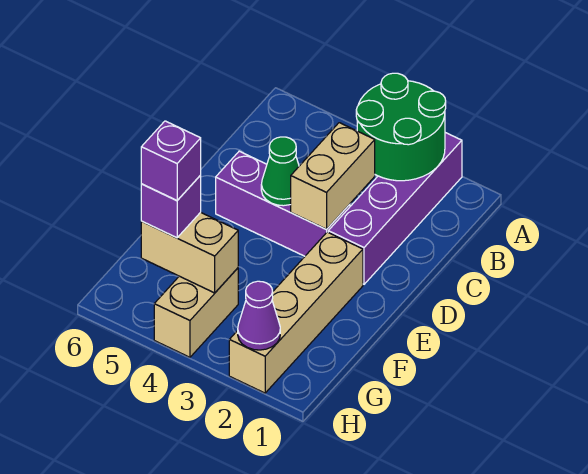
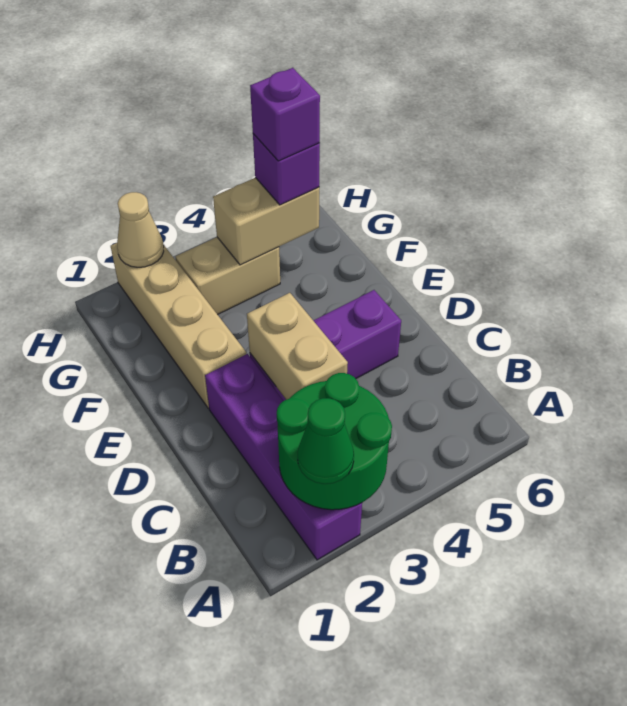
green cone D4 level 2 -> green cone A2 level 3
tan brick G4:H4 level 1 -> tan brick G3:G4 level 1
purple cone H2 level 2 -> tan cone H2 level 2

